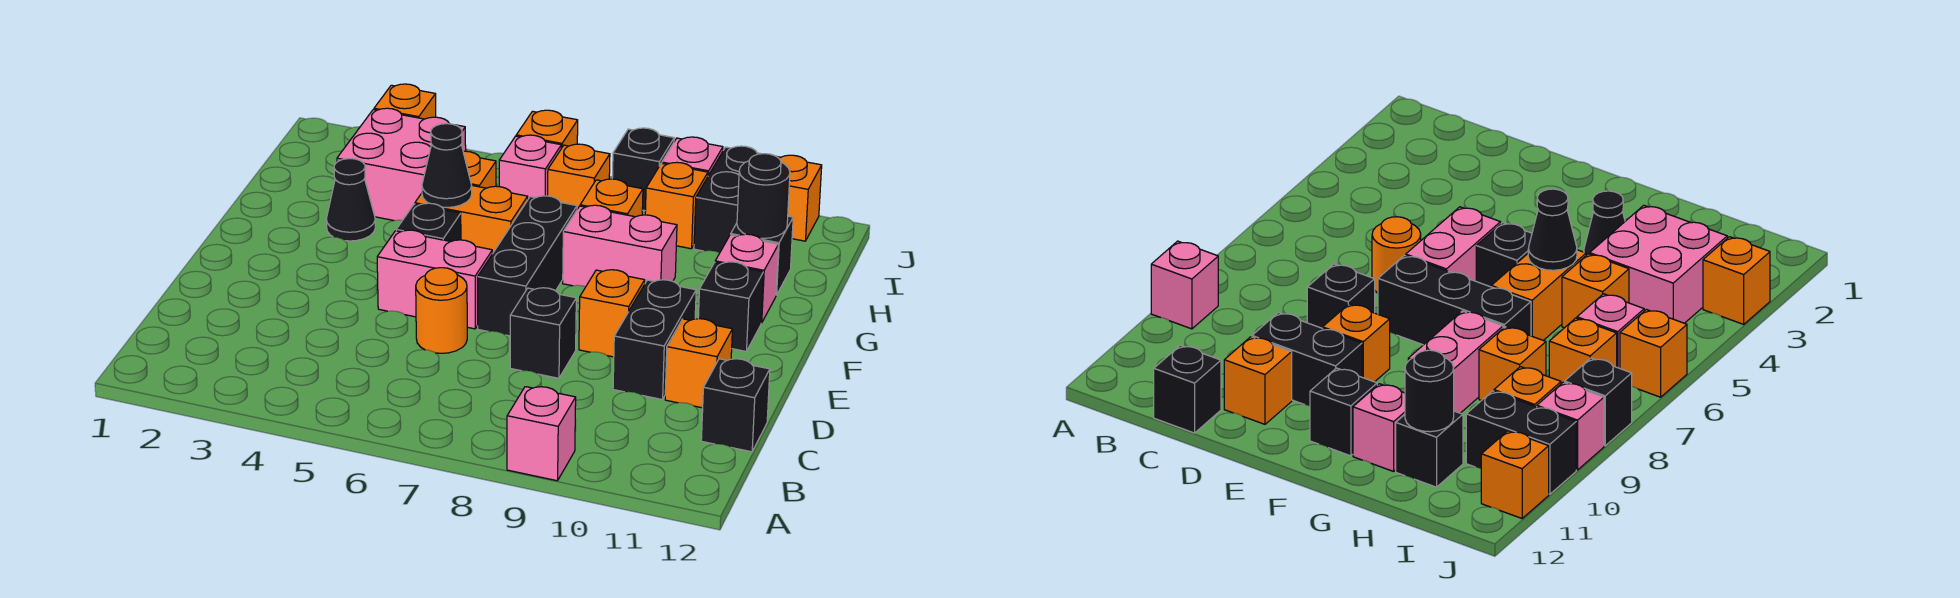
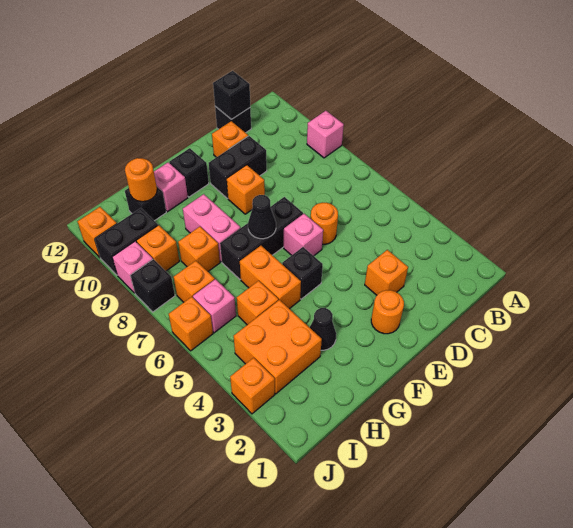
none -> orange brick D3 level 1
black brick D8 level 1 -> black brick C12 level 2
none -> orange round brick E2 level 1
pink brick E5:E6 level 1 -> pink brick E6 level 1
black cone G5 level 2 -> black cone F7 level 2
pink brick H3:I4 level 1 -> orange brick H3:I4 level 1
black round brick H11 level 2 -> orange round brick H11 level 2

